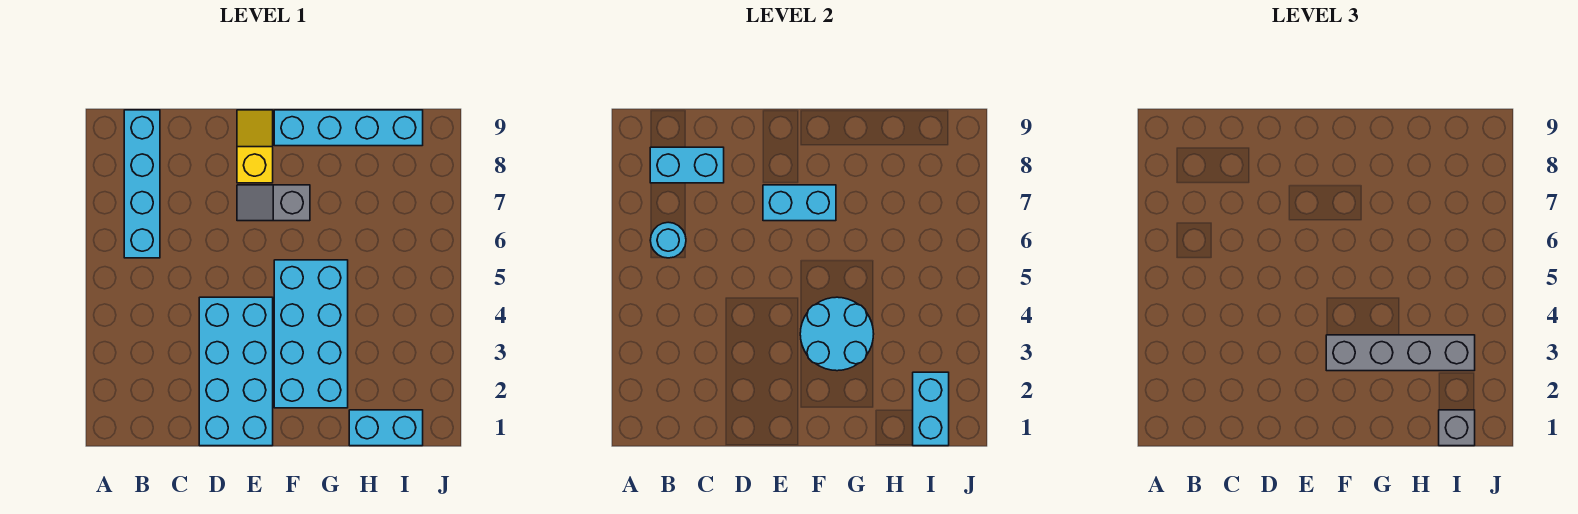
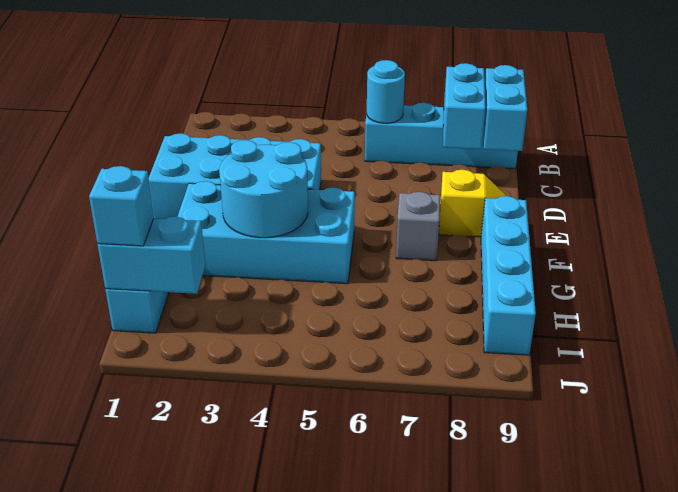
cyan brick E7:F7 level 2 -> cyan brick B9:C9 level 2
grey brick F3:I3 level 3 -> none
grey brick I1 level 3 -> cyan brick I1 level 3

